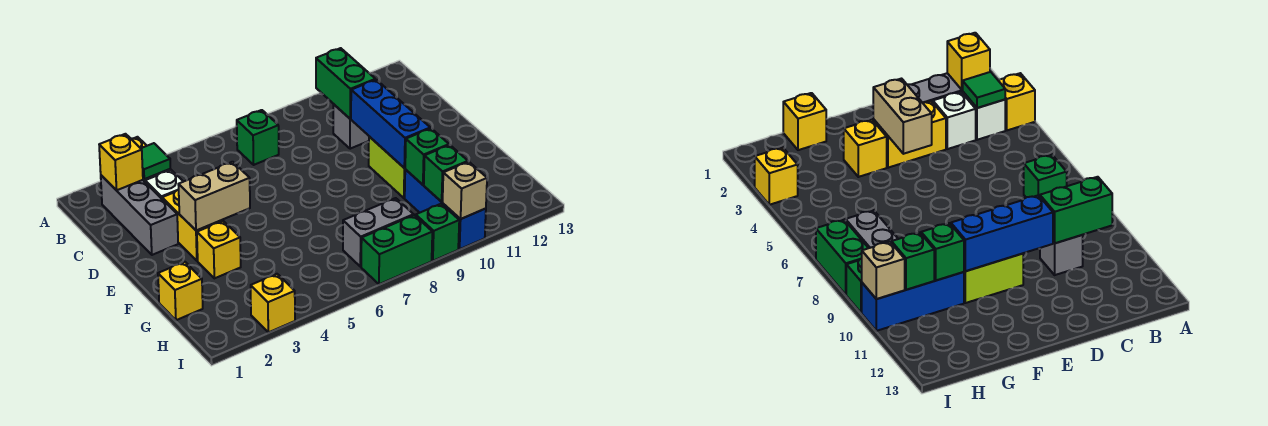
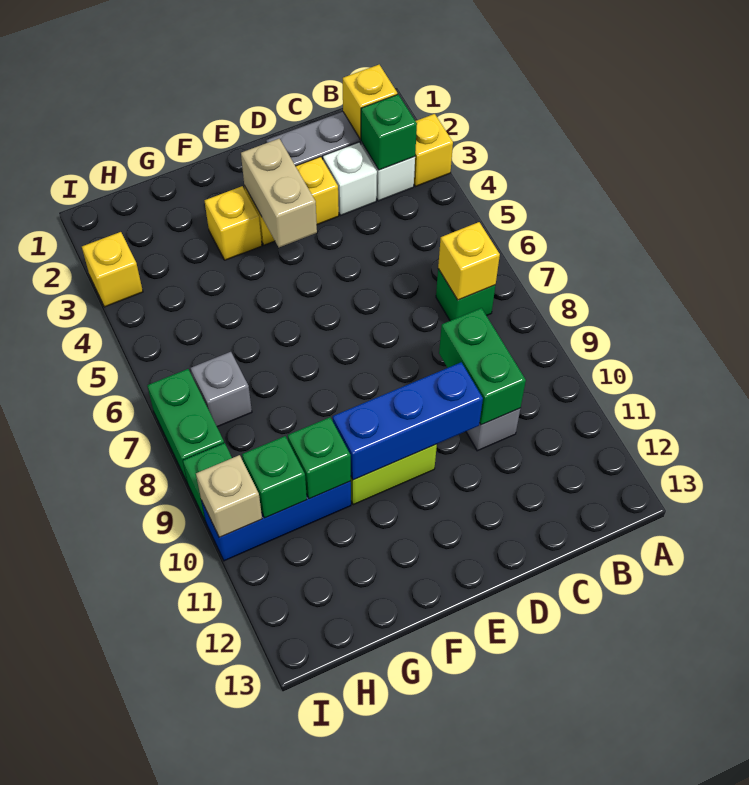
green tile B3 level 2 -> green brick B3 level 2
green brick B10:C10 level 2 -> green brick C9:C10 level 2
yellow brick G1 level 1 -> yellow brick B7 level 2
grey brick H7:H8 level 1 -> grey brick H7 level 1

